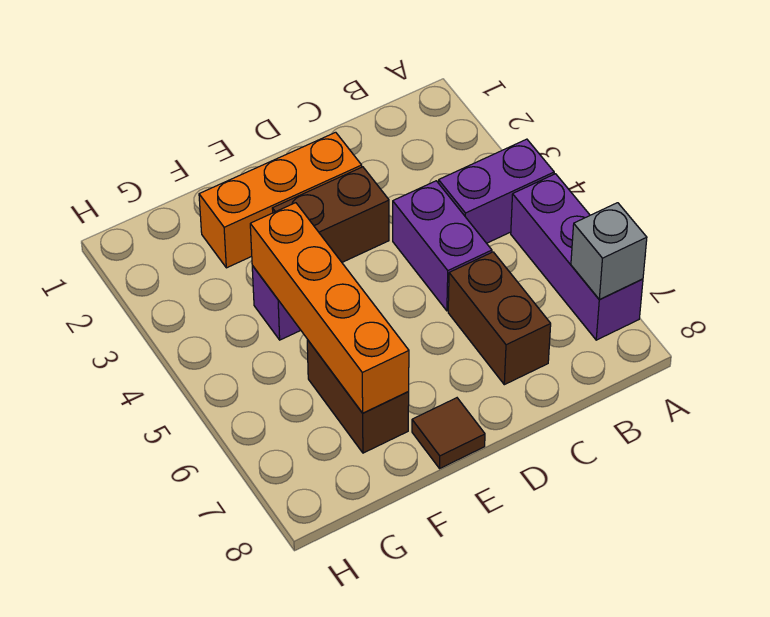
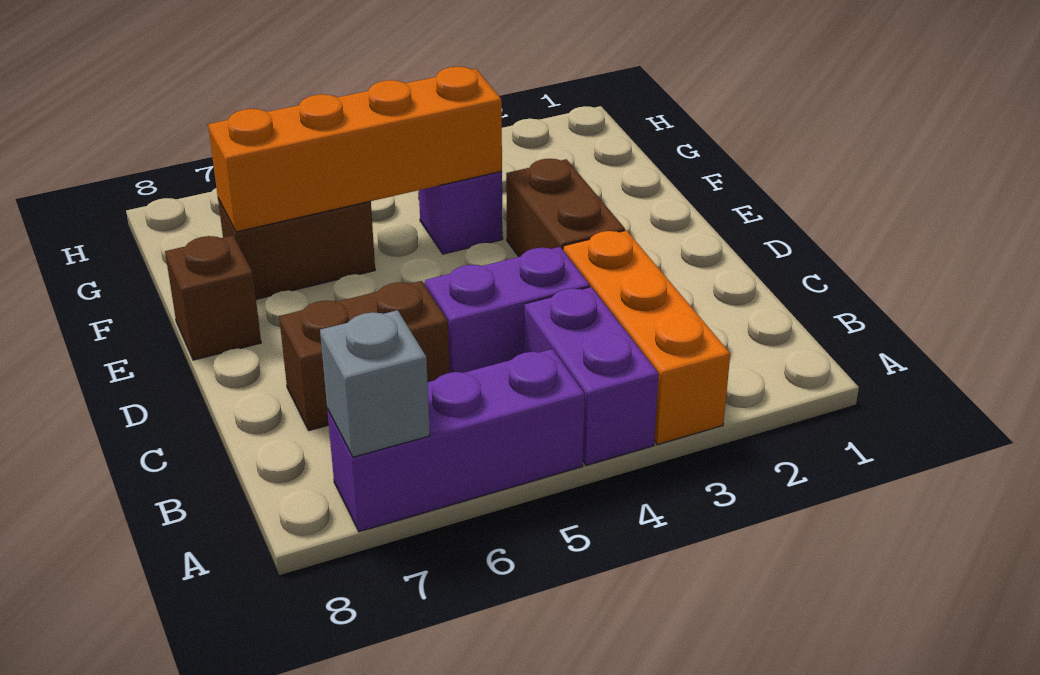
orange brick D2:F2 level 1 -> orange brick A3:C3 level 1
brown tile E8 level 1 -> brown brick E8 level 1

